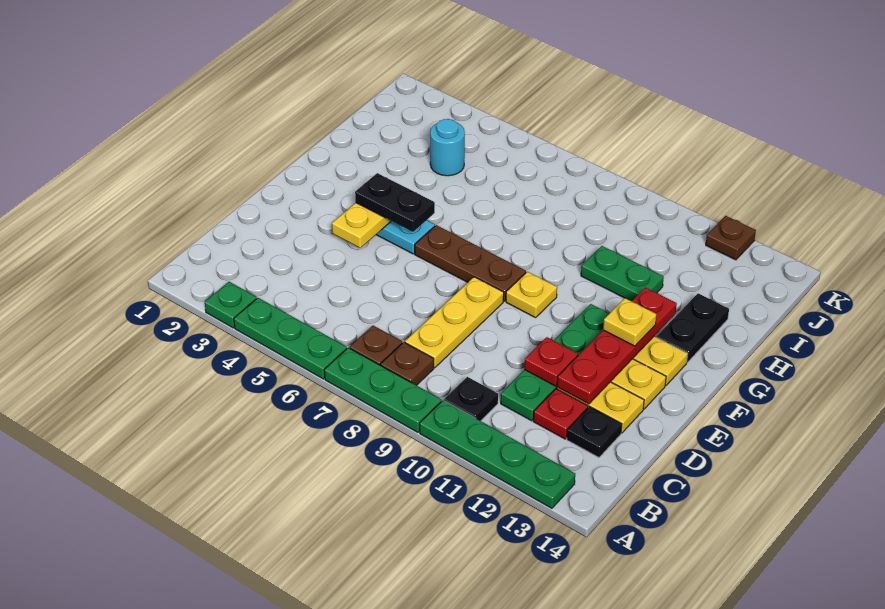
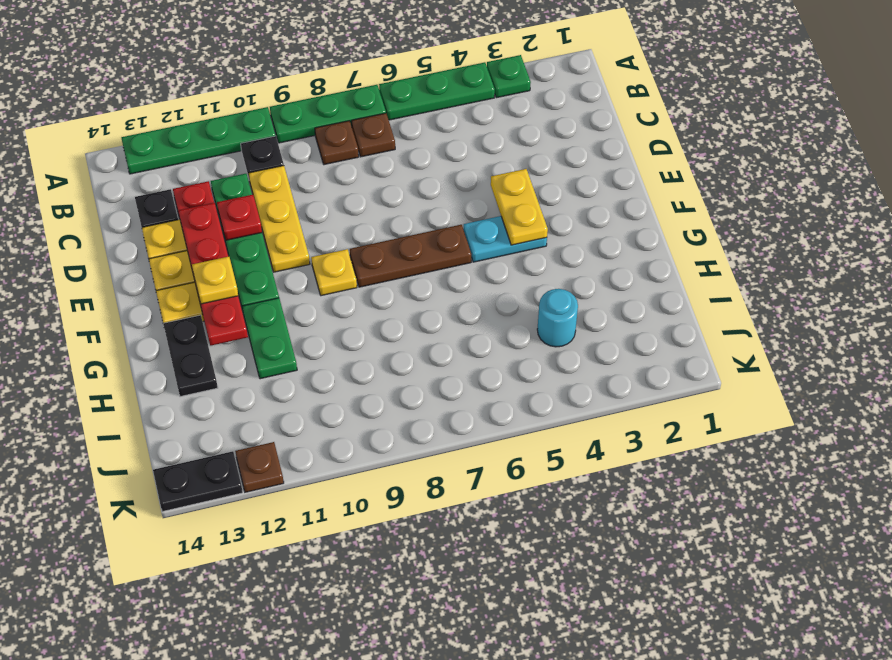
yellow plate C8:E8 level 1 -> yellow plate C10:E10 level 1
black plate F4:F5 level 3 -> black plate K13:K14 level 1
green plate H10:H11 level 1 -> green plate G11:H11 level 1

